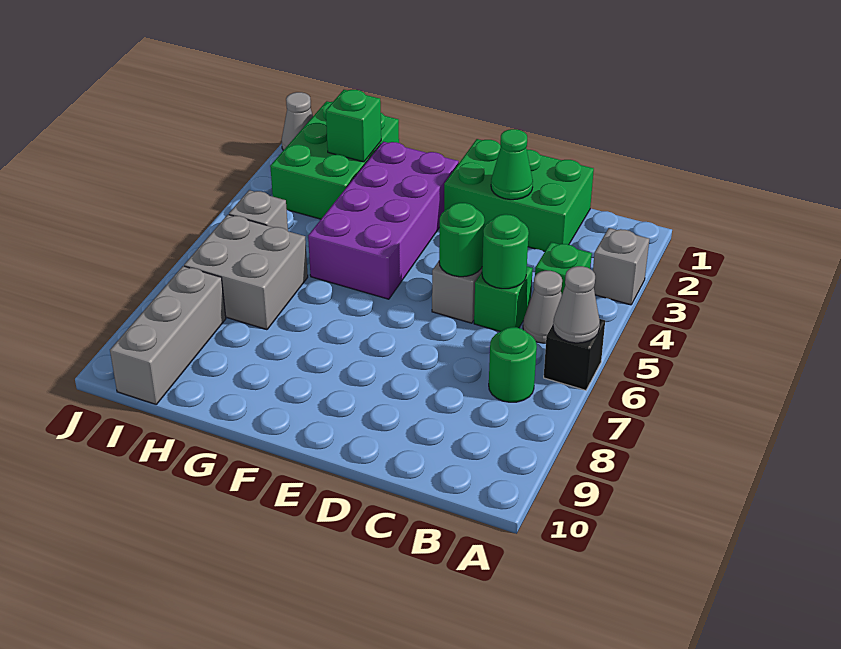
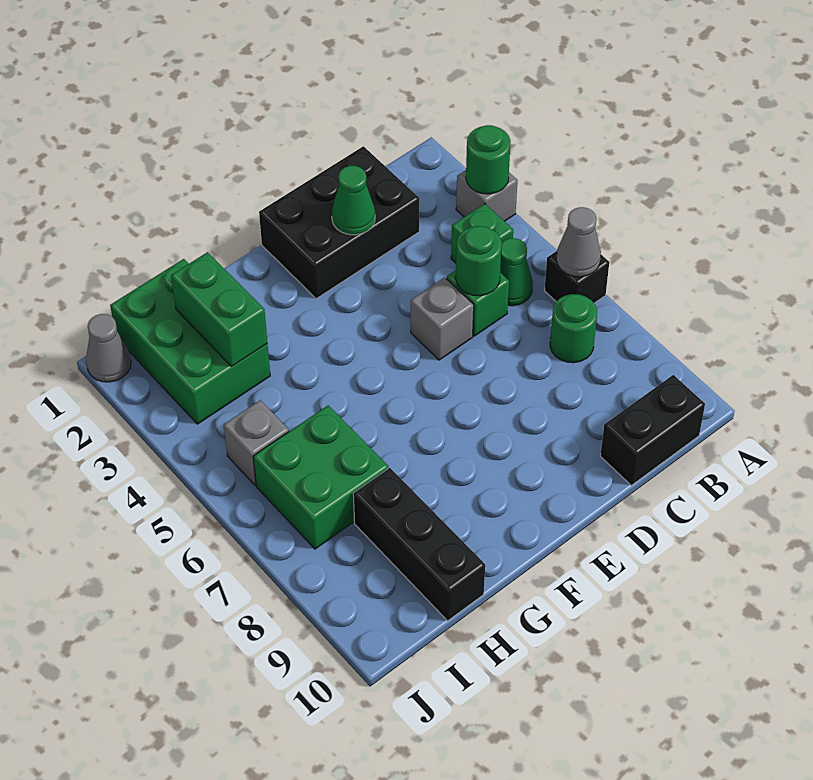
grey cone B5 level 1 -> green cone B5 level 1
none -> black brick B10:C10 level 1
green brick C1:E2 level 1 -> black brick C1:E2 level 1
green round brick D5 level 2 -> green round brick A3 level 2
purple brick F2:G5 level 1 -> none
green brick H2 level 2 -> green brick H2:H3 level 2
grey brick H6:I7 level 1 -> green brick H6:I7 level 1
none -> black brick H8:H10 level 1
grey brick I8:I10 level 1 -> none

